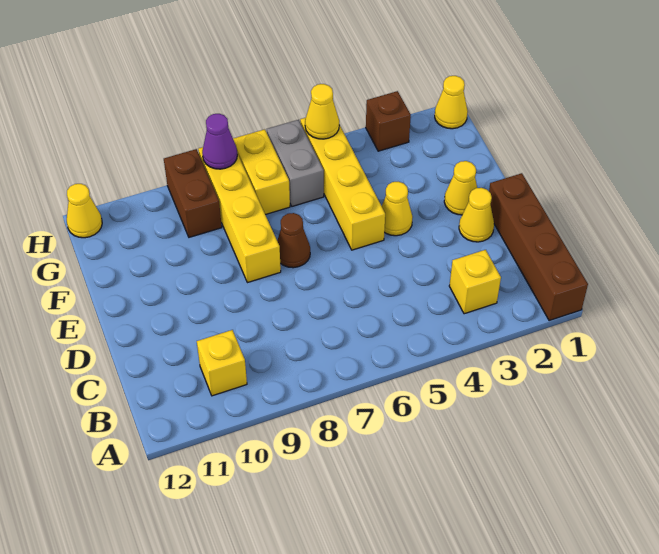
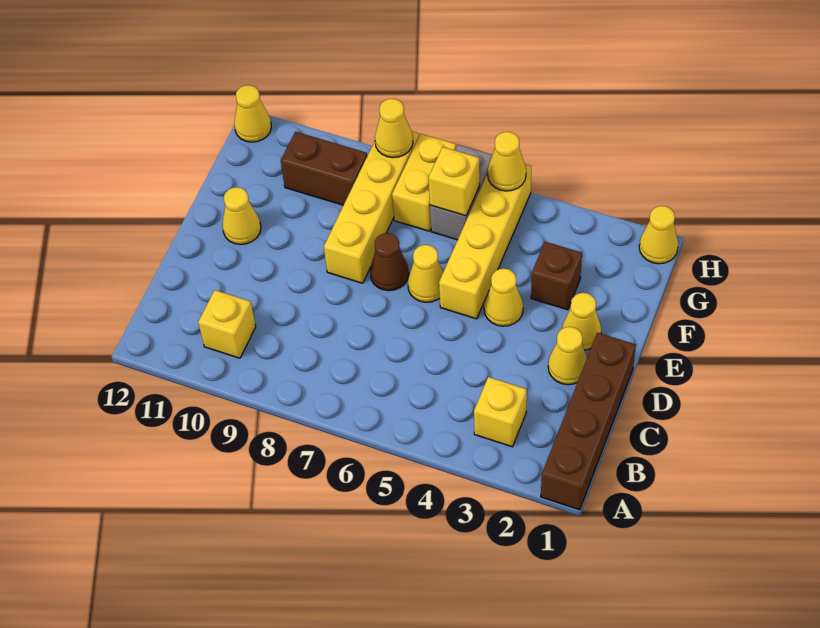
none -> yellow cone E6 level 1
none -> yellow cone E11 level 1
none -> yellow brick G6 level 2
brown brick G9:H9 level 1 -> brown brick G9:G10 level 1
brown brick H3 level 1 -> brown brick F3 level 1
purple cone H8 level 2 -> yellow cone H8 level 2

